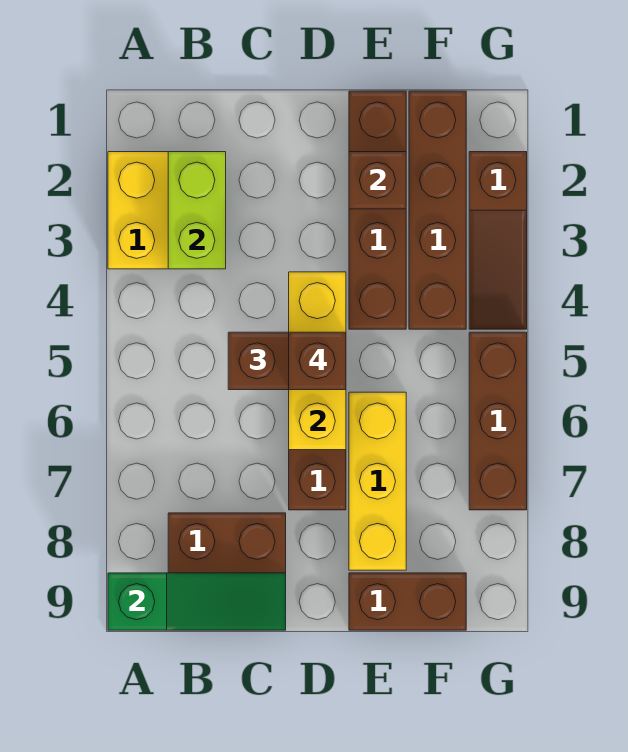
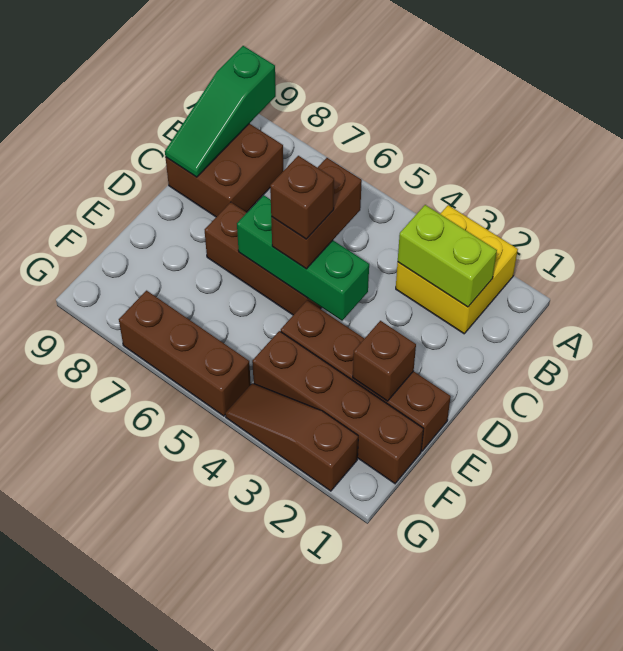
yellow brick D4:D6 level 2 -> green brick D4:D6 level 2
yellow brick E6:E8 level 1 -> none
brown brick E9:F9 level 1 -> none

